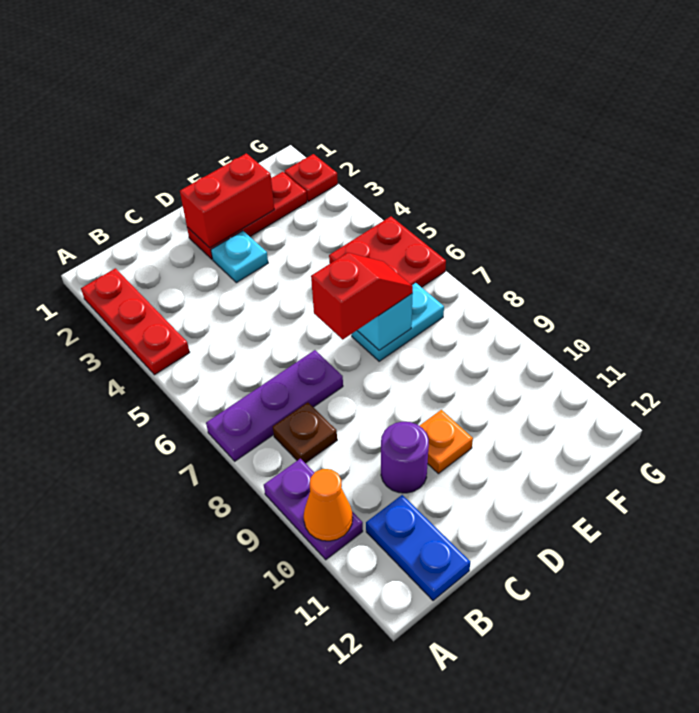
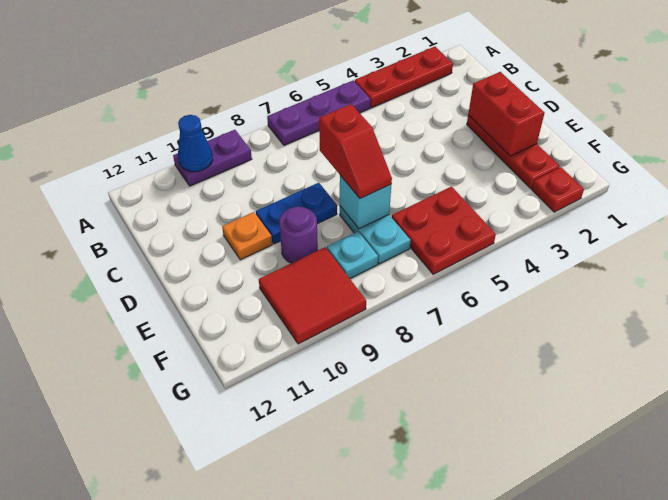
purple plate A7:C7 level 1 -> purple plate A5:A7 level 1
orange cone A10 level 2 -> blue cone A10 level 2
brown plate B8 level 1 -> none
blue plate B11:B12 level 1 -> blue plate D8:D9 level 1
purple round brick C10 level 1 -> purple round brick E9 level 1
cyan plate D3 level 1 -> cyan plate F8 level 1
none -> red tile F9:G10 level 1

